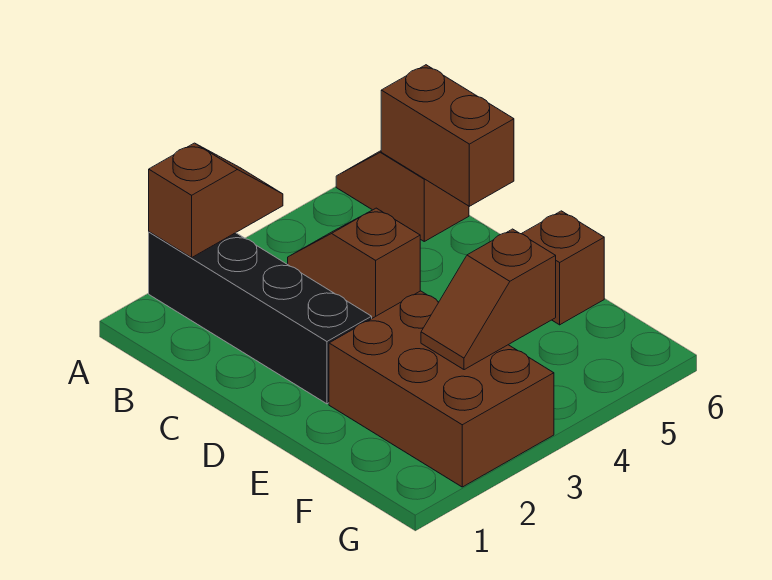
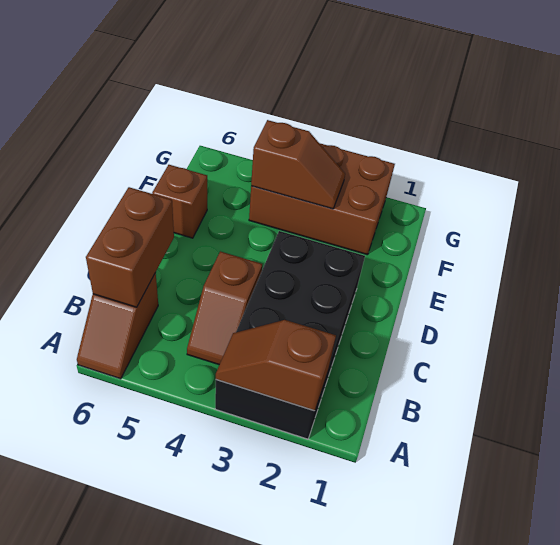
black brick A2:D2 level 1 -> black brick A2:D3 level 1
brown brick E2:G3 level 1 -> brown brick F2:G4 level 1

